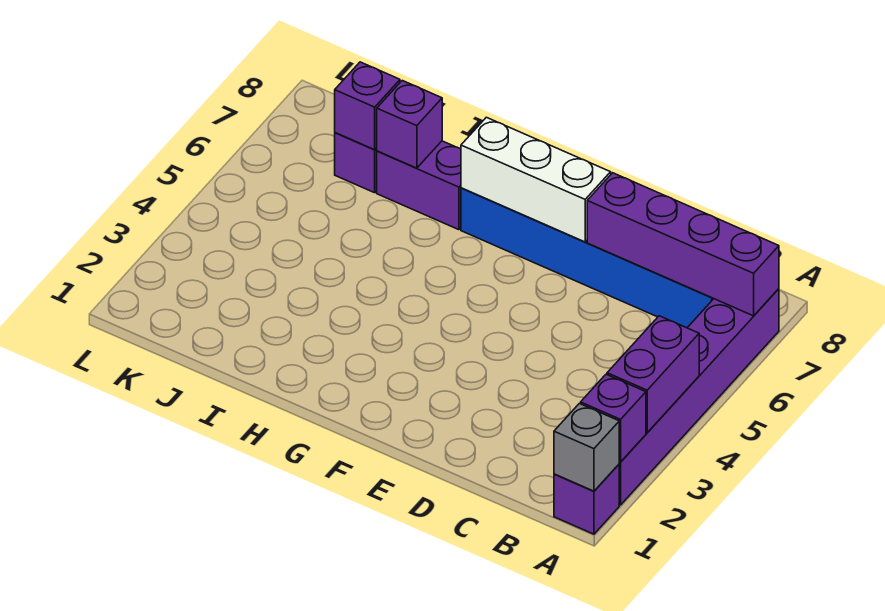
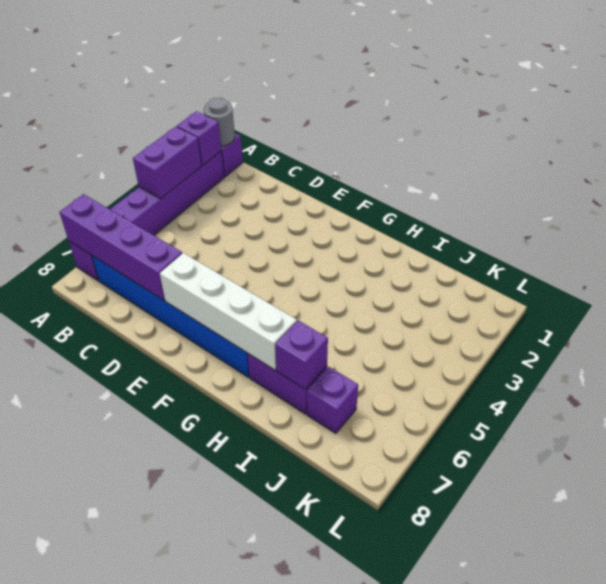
grey brick A1 level 2 -> grey round brick A1 level 2
white brick E7:G7 level 2 -> white brick E7:H7 level 2
purple brick J7 level 2 -> none

